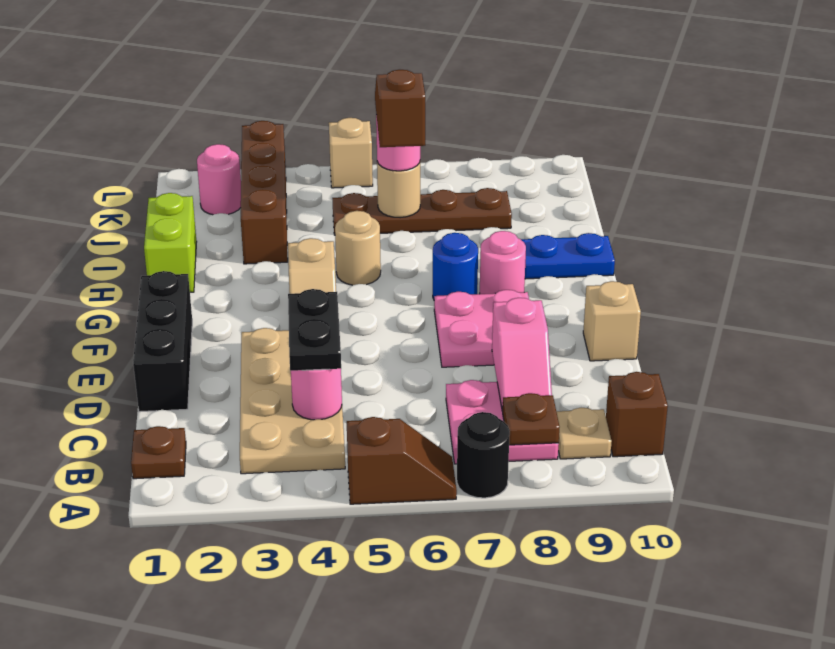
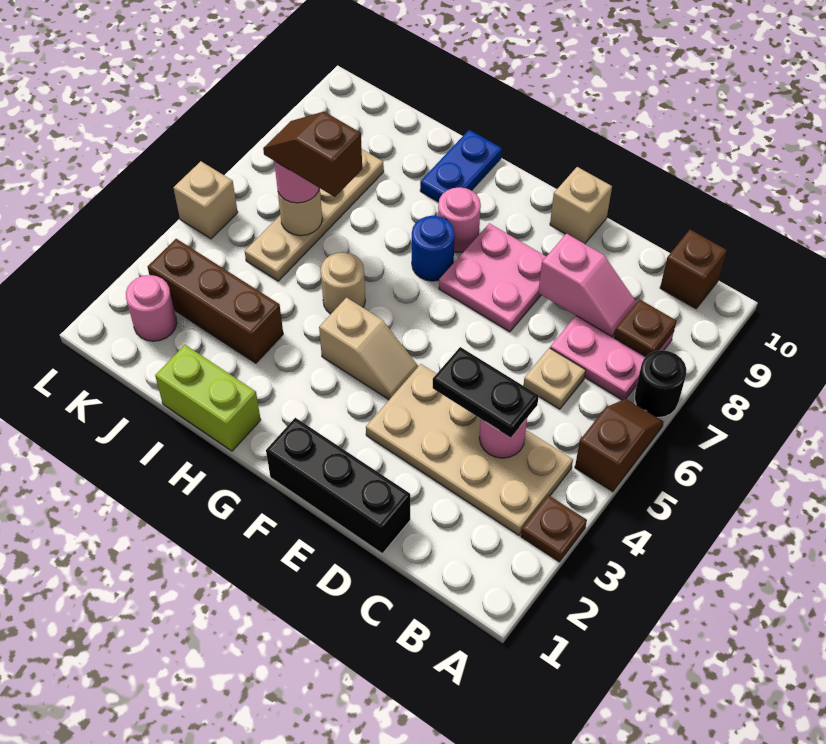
brown plate B1 level 1 -> brown plate A3 level 1
tan plate B9 level 1 -> tan plate C6 level 1
brown brick I3:L3 level 1 -> brown brick I3:K3 level 1
brown plate J5:J8 level 1 -> tan plate J5:J8 level 1

